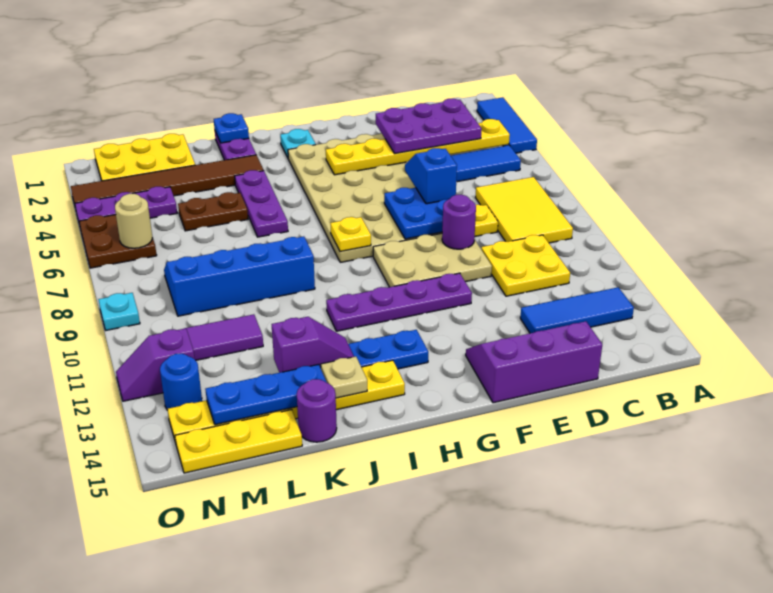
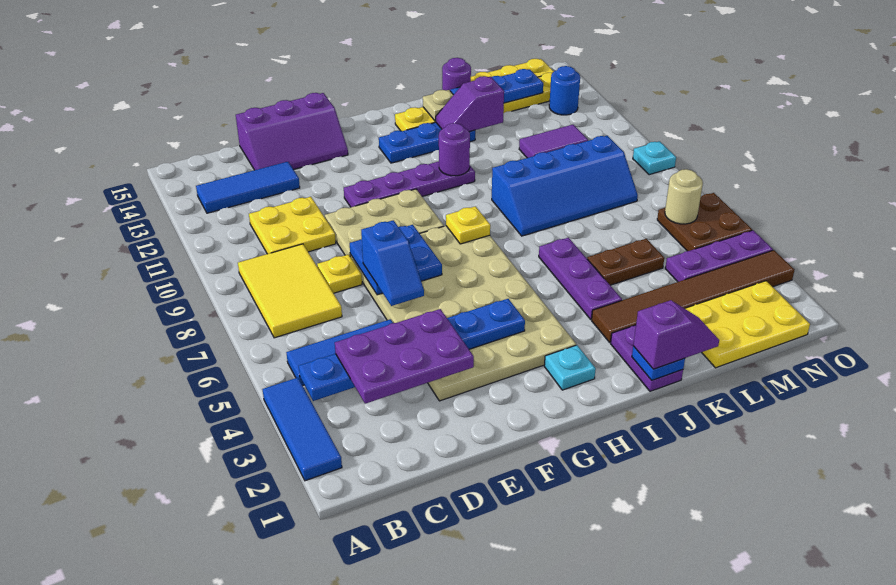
yellow plate B4:G4 level 2 -> blue plate B4:G4 level 2
purple round brick E9 level 2 -> purple round brick I11 level 2
purple slope N12:O12 level 1 top N -> purple slope J1:K1 level 3 top J

